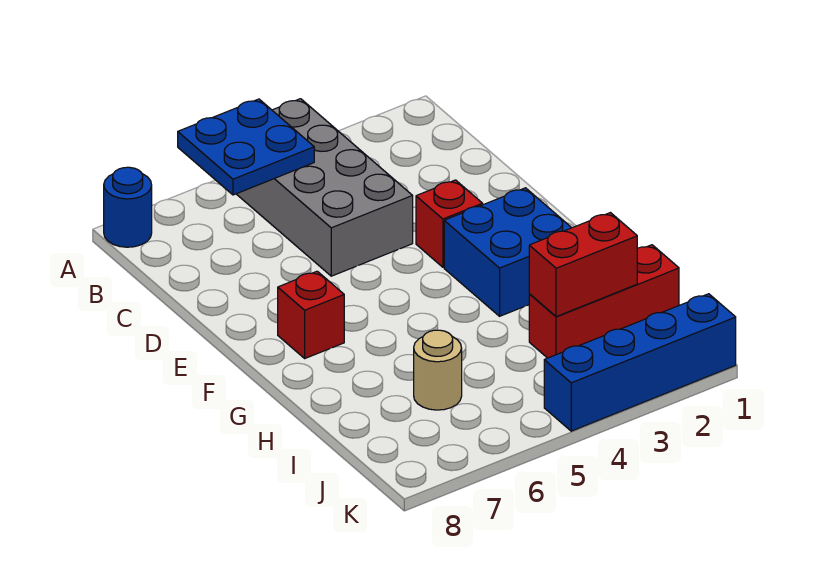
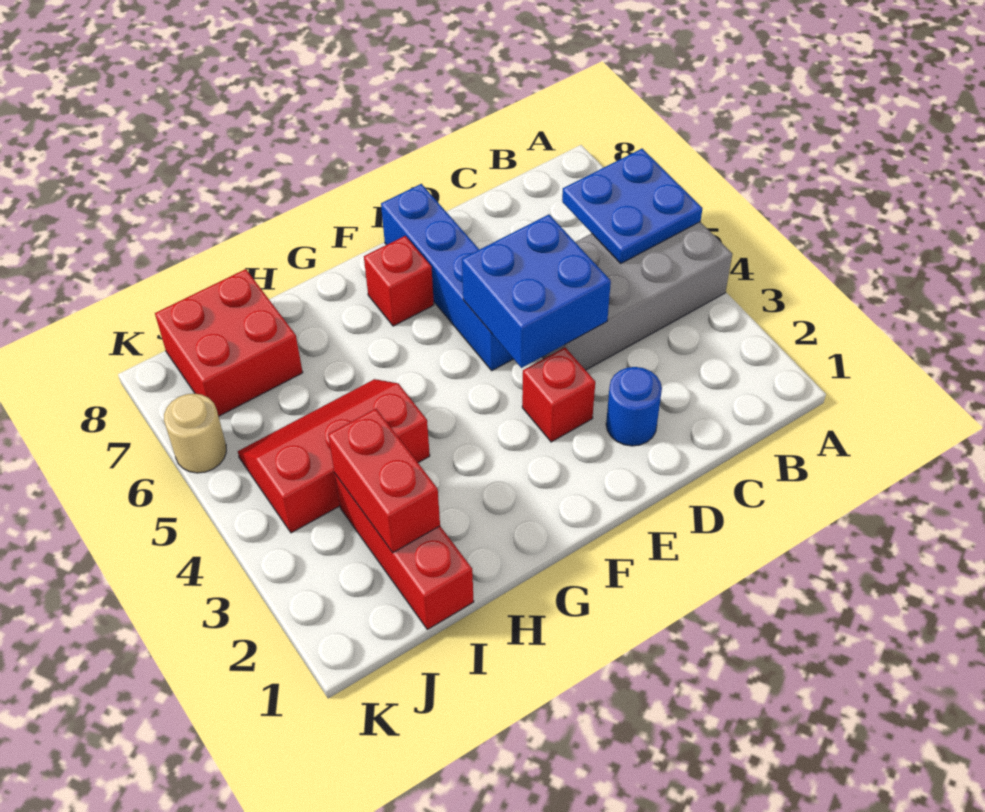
blue round brick A8 level 1 -> blue round brick D2 level 1
blue brick F2:G3 level 1 -> blue brick D4:E5 level 2
none -> red slope H4:J5 level 1 top 4
tan round brick I6 level 1 -> tan round brick K6 level 1
none -> red brick I7:J8 level 1
blue brick K1:K4 level 1 -> blue brick E5:E8 level 1

